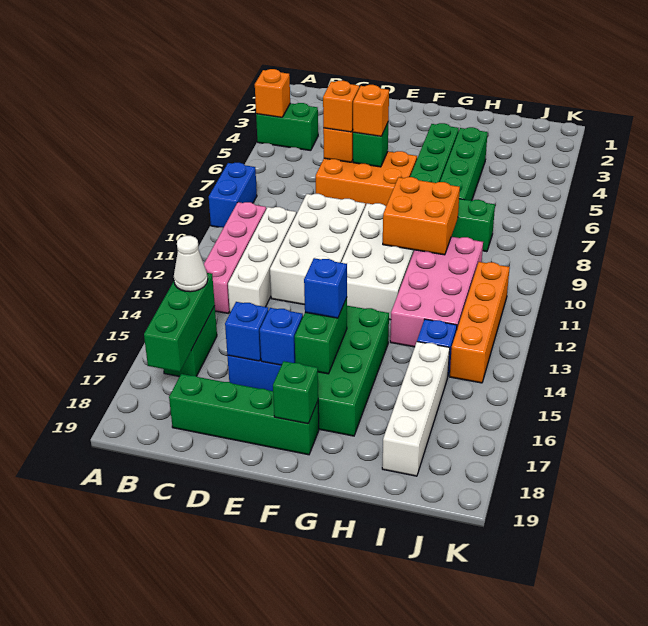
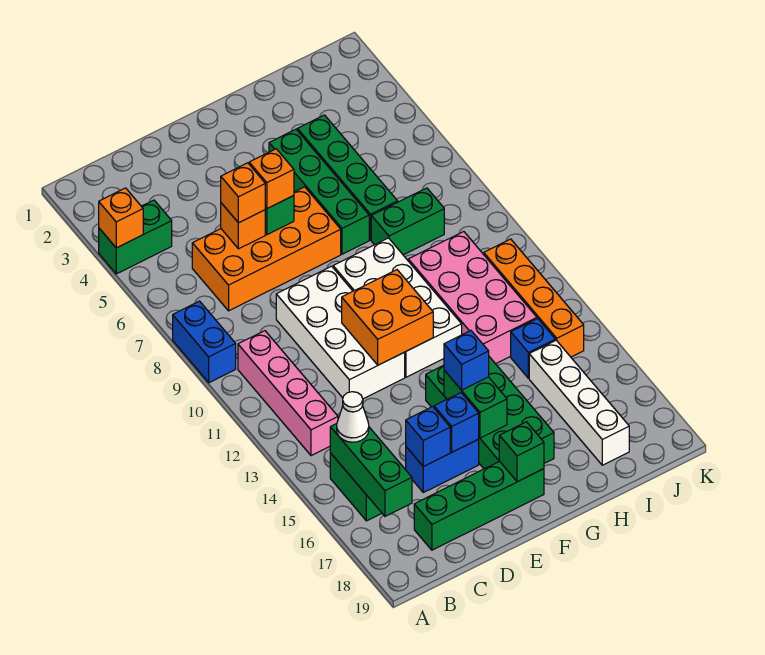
white brick C10:C13 level 1 -> none
orange brick D6:F7 level 1 -> orange brick C6:F7 level 1
orange brick G9:H10 level 2 -> orange brick E11:F12 level 2

